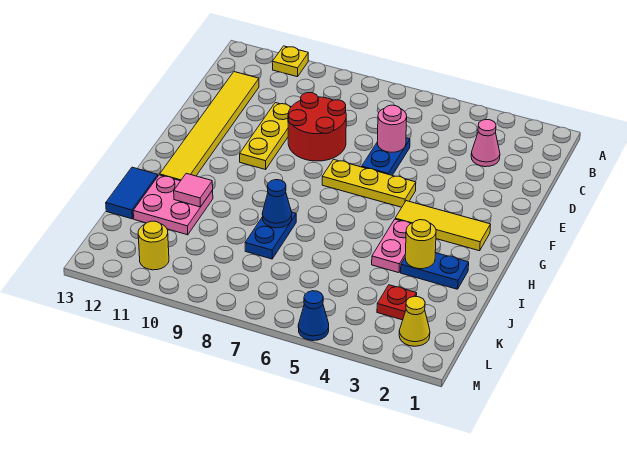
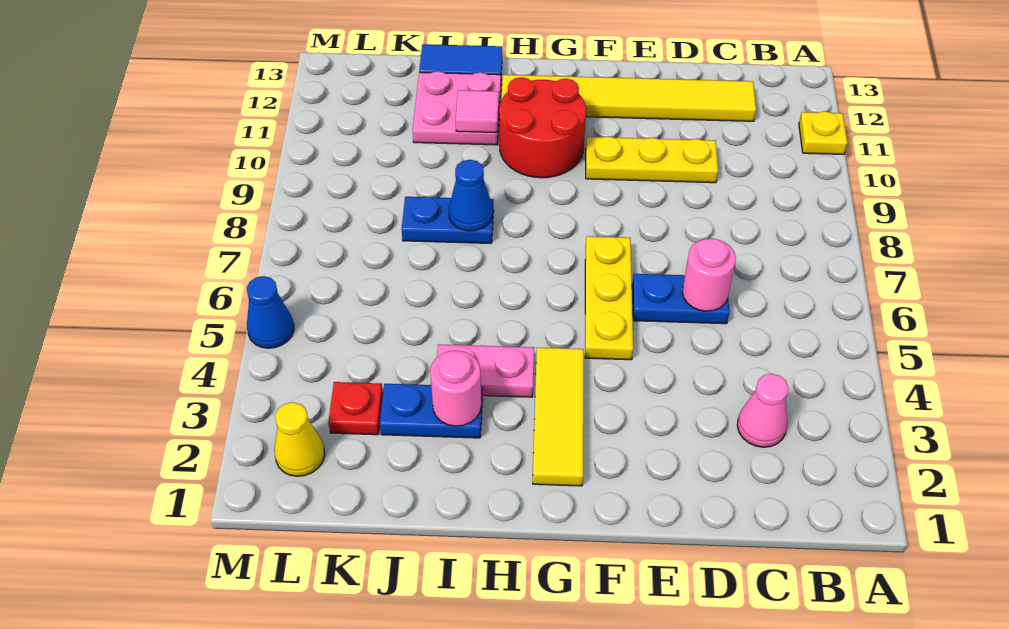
red round brick D8:E9 level 1 -> red round brick G10:H11 level 1
blue plate I2:I3 level 1 -> blue plate I3:J3 level 1
yellow round brick I3 level 2 -> pink round brick I3 level 2
yellow round brick L11 level 1 -> none

